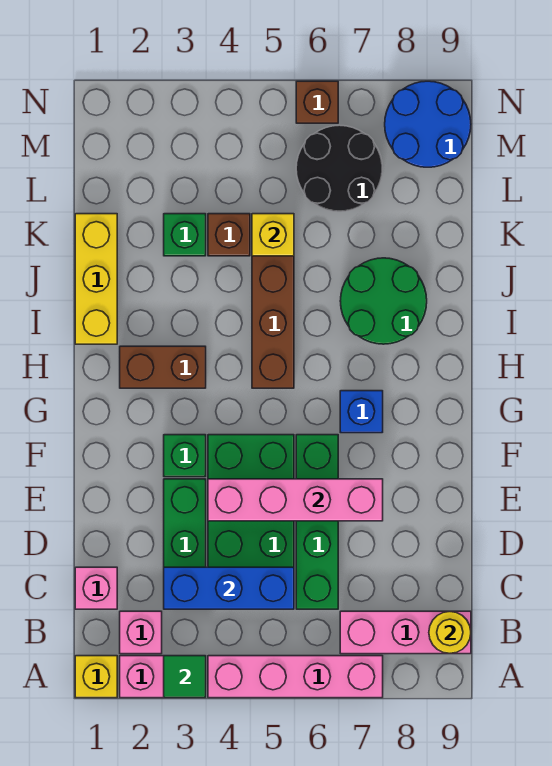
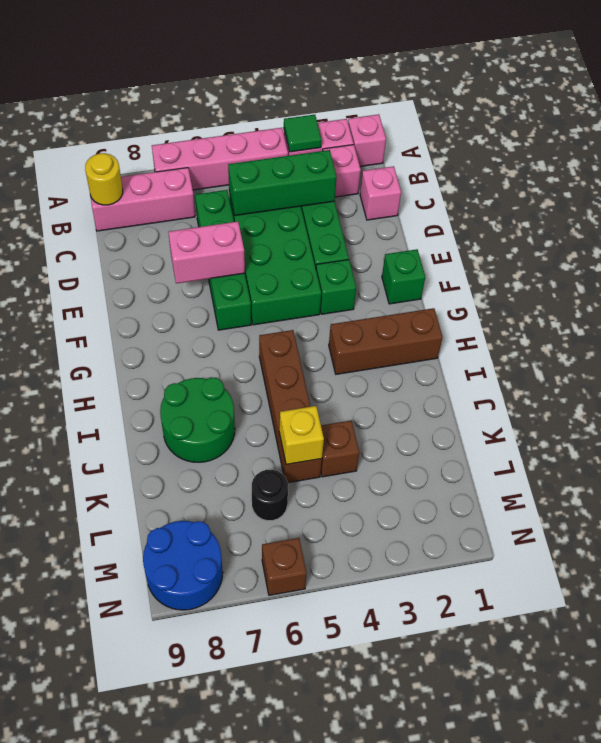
yellow brick A1 level 1 -> pink brick A1 level 1
blue brick C3:C5 level 2 -> green brick C3:C5 level 2
pink brick E4:E7 level 2 -> pink brick E6:E7 level 2
blue brick G7 level 1 -> none
brown brick H2:H3 level 1 -> brown brick H1:H3 level 1
yellow brick I1:K1 level 1 -> none
green brick K3 level 1 -> green brick F1 level 1
black round brick L6:M7 level 1 -> black round brick L6 level 1

